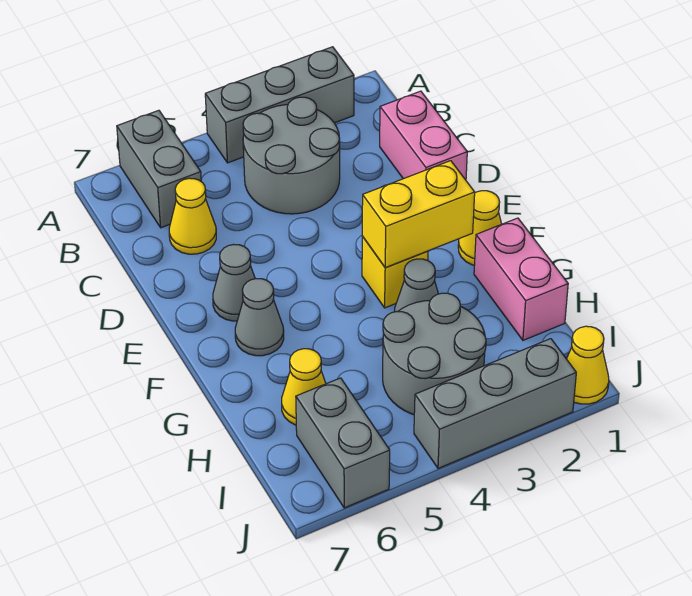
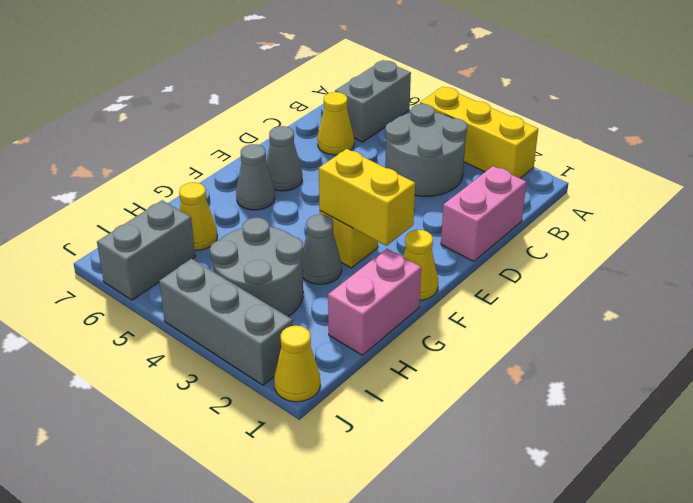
grey brick A2:A4 level 1 -> yellow brick A2:A4 level 1

